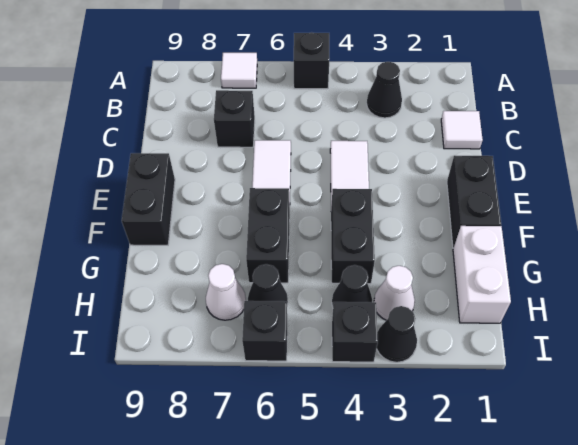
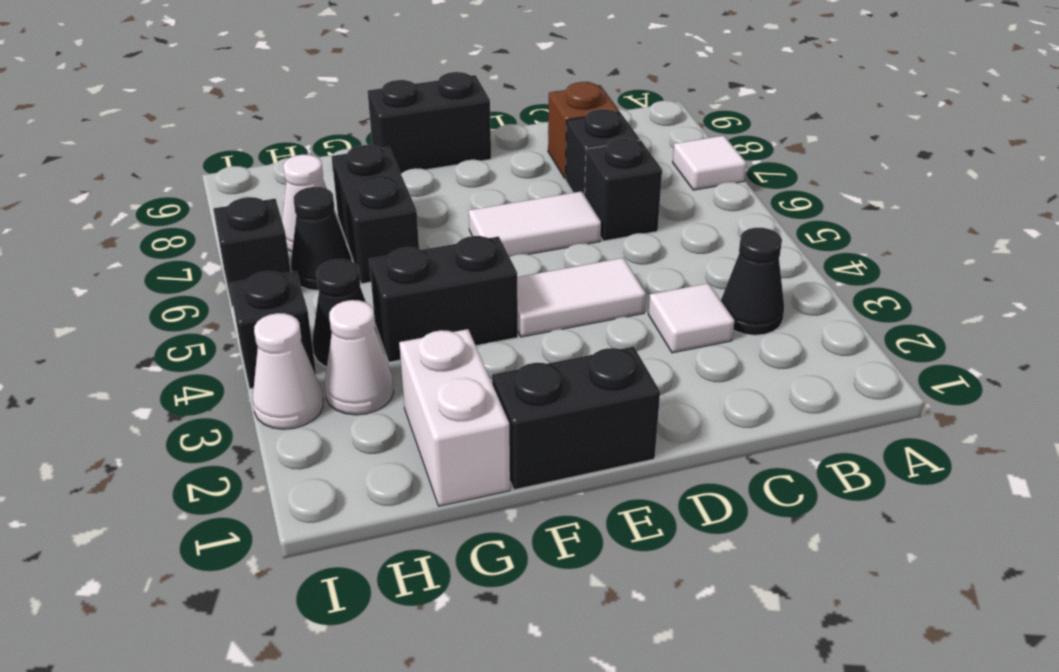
black brick A5 level 1 -> black brick C6 level 1
white tile C1 level 1 -> white tile C3 level 1
none -> brown brick C8 level 1
black brick F6:G6 level 1 -> black brick G6:G7 level 1
white brick G1:H1 level 1 -> white brick G1:G2 level 1
black cone I3 level 1 -> white cone I3 level 1

